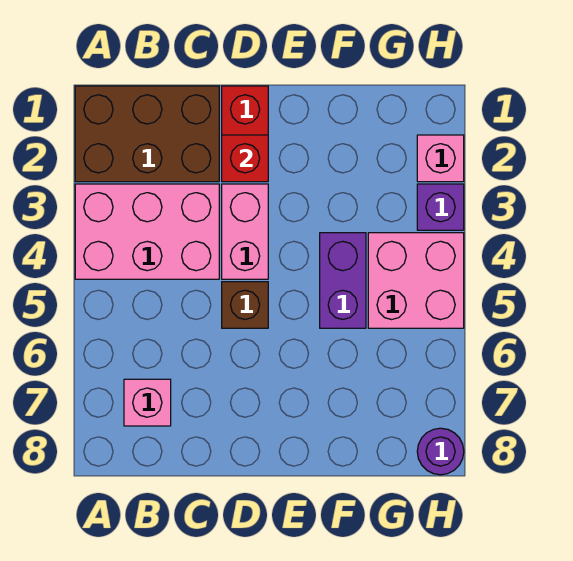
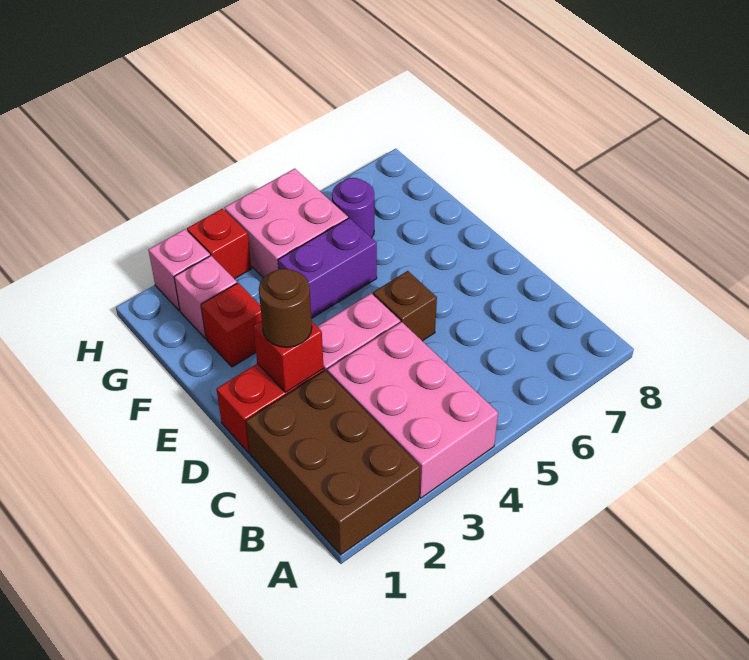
pink brick B7 level 1 -> pink brick G2 level 1
none -> brown round brick D2 level 3
none -> red brick F2 level 1
purple brick H3 level 1 -> red brick H3 level 1
purple round brick H8 level 1 -> purple round brick G6 level 1

